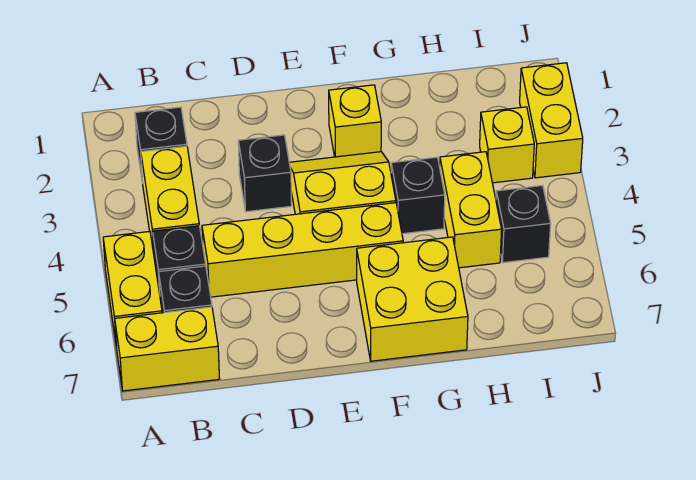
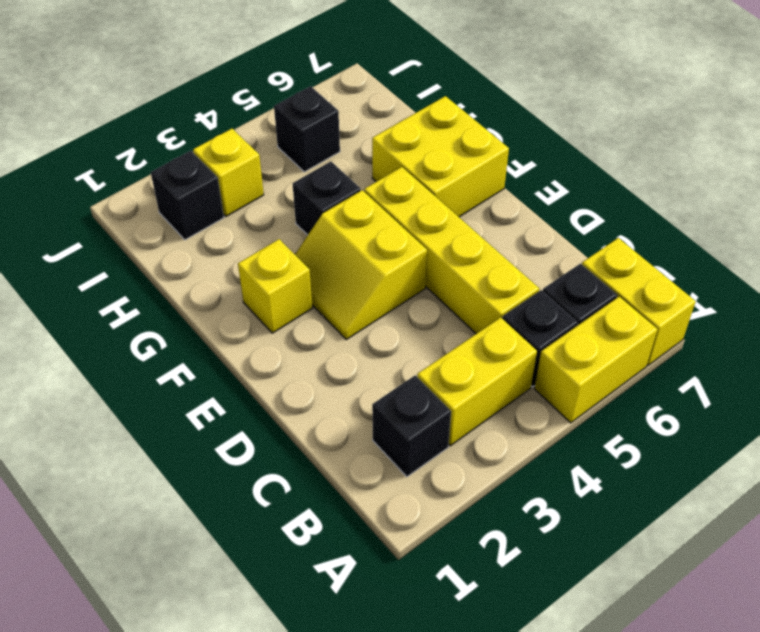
black brick D3 level 1 -> black brick I2 level 1
yellow brick H4:H5 level 1 -> none
yellow brick J2:J3 level 1 -> none

